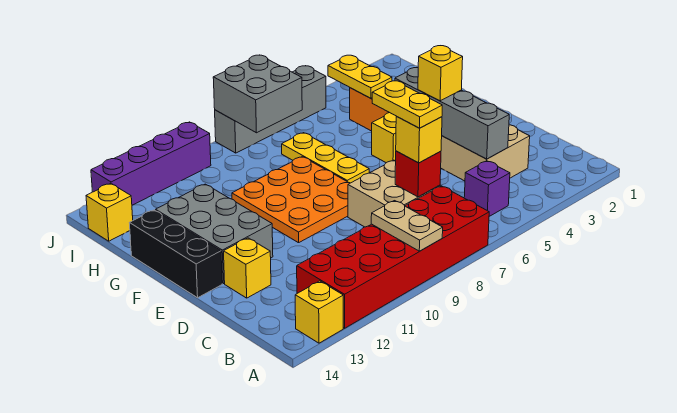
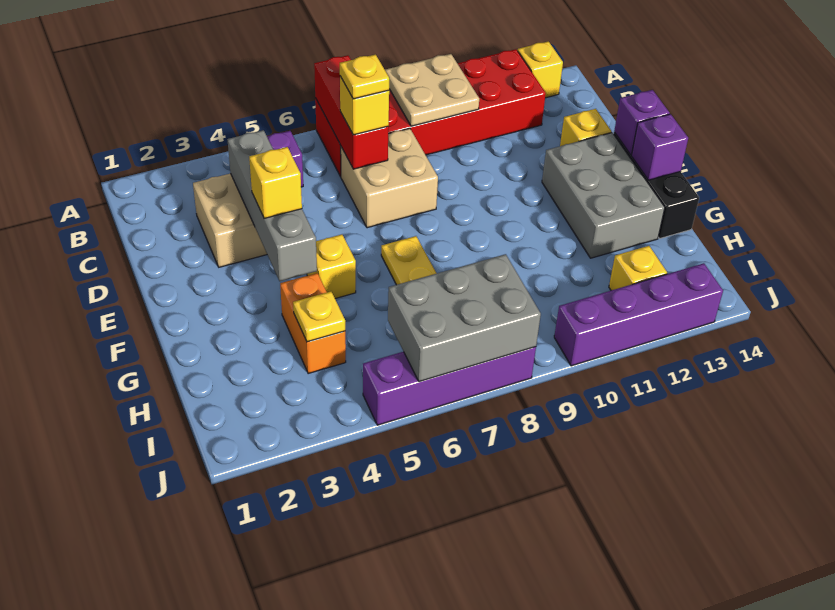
tan plate A9:B9 level 2 -> tan plate A9:B10 level 2
red brick C7 level 2 -> red brick A7:C7 level 2
yellow plate C7:D7 level 4 -> yellow plate C7 level 4
orange plate E8:G10 level 1 -> none
none -> purple brick E14 level 2
none -> purple brick F14 level 2
yellow plate H4:I4 level 2 -> yellow plate H4 level 2
grey brick I7:J8 level 2 -> grey brick I6:J8 level 2
yellow brick I14 level 1 -> yellow brick I12 level 1
grey brick J5:J8 level 1 -> purple brick J5:J8 level 1

